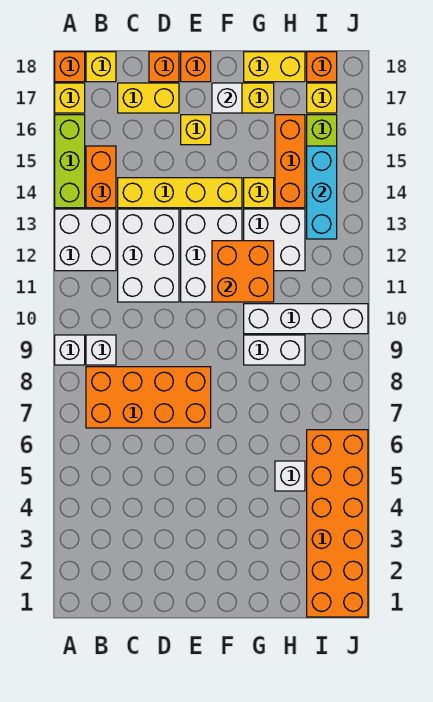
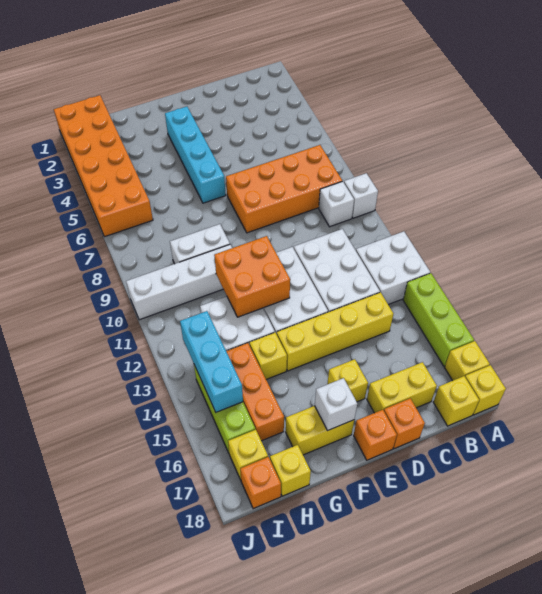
orange brick A18 level 1 -> yellow brick A18 level 1
orange brick B14:B15 level 1 -> none
none -> cyan brick F3:F6 level 1
yellow brick G18:H18 level 1 -> yellow brick H18 level 1
white brick H5 level 1 -> none

